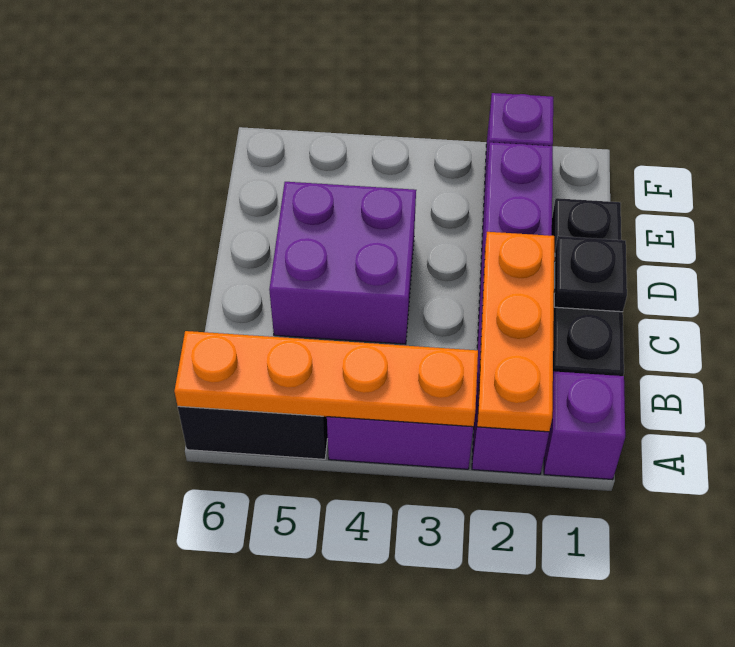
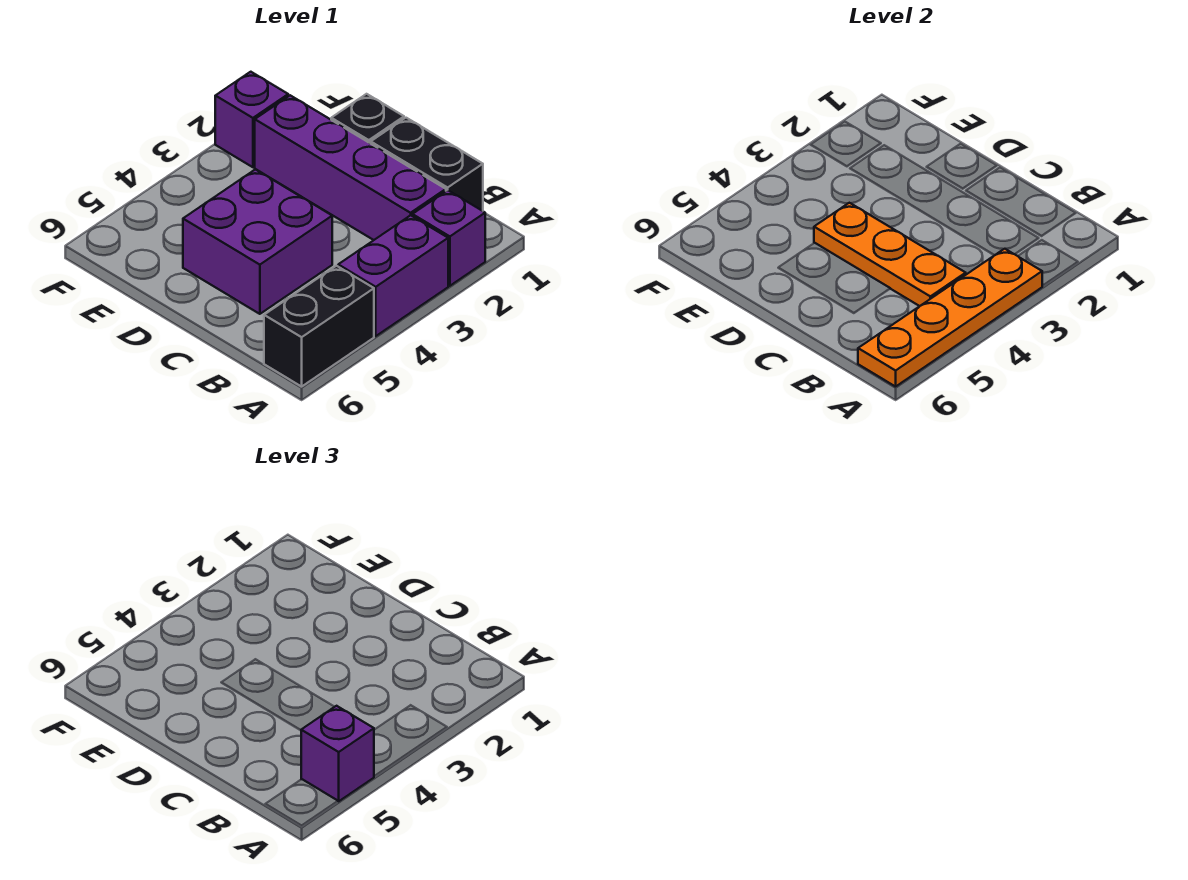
purple brick A1 level 1 -> purple brick A5 level 3
orange plate A2:C2 level 2 -> orange plate B4:D4 level 2
black plate C1 level 2 -> none

